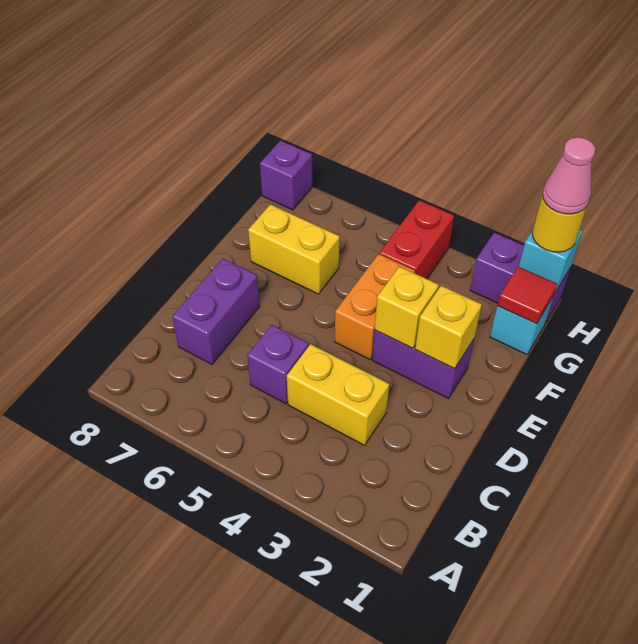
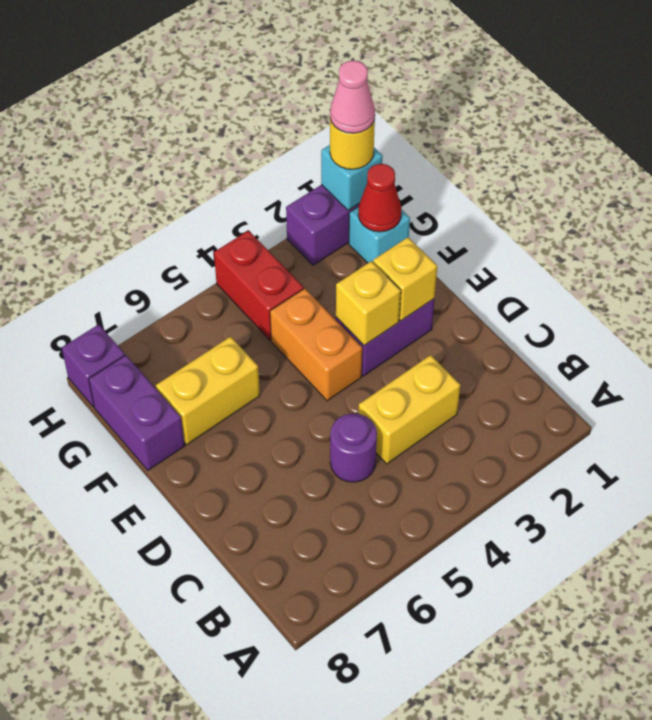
purple brick C5 level 1 -> purple round brick C5 level 1
purple brick C7:D7 level 1 -> purple brick F8:G8 level 1
red tile G1 level 2 -> red cone G1 level 2

